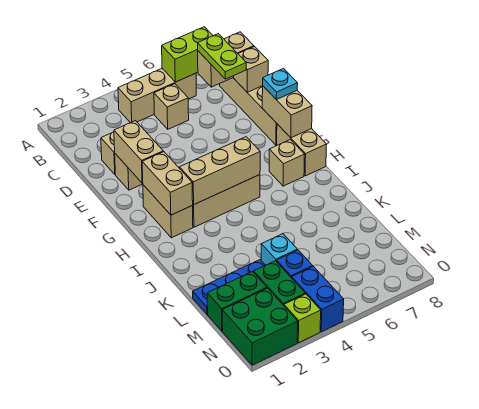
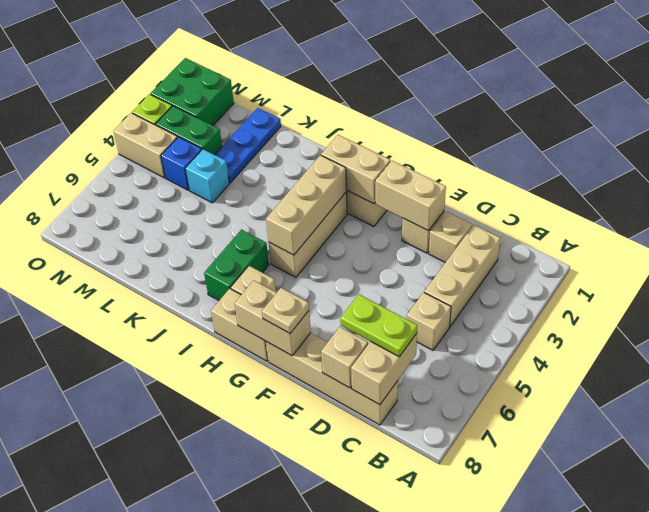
tan brick B4:B6 level 1 -> tan brick C2:C4 level 1
lime brick B6:B7 level 2 -> none
cyan plate F8 level 3 -> tan plate F8 level 3
green brick M1:M2 level 1 -> green brick I6:I7 level 1
blue brick N4:O4 level 1 -> tan brick N4:O4 level 1

